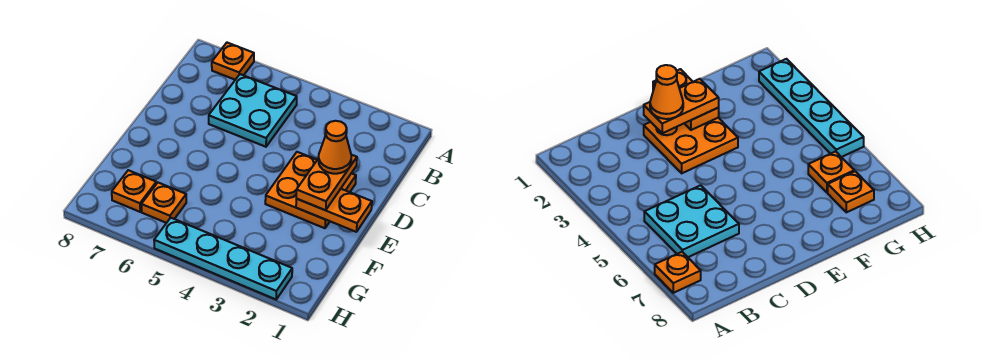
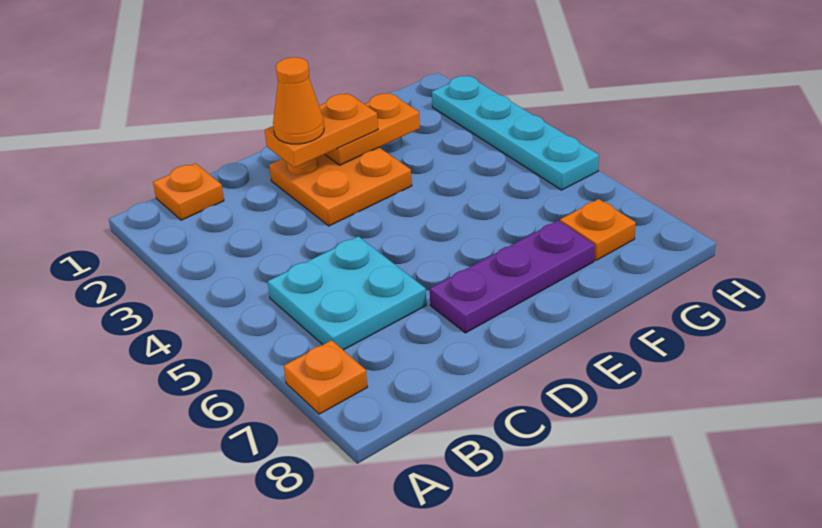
none -> purple plate D7:F7 level 1
orange plate E1:E2 level 2 -> orange plate E2:F2 level 2
orange plate G6 level 1 -> orange plate B1 level 1

